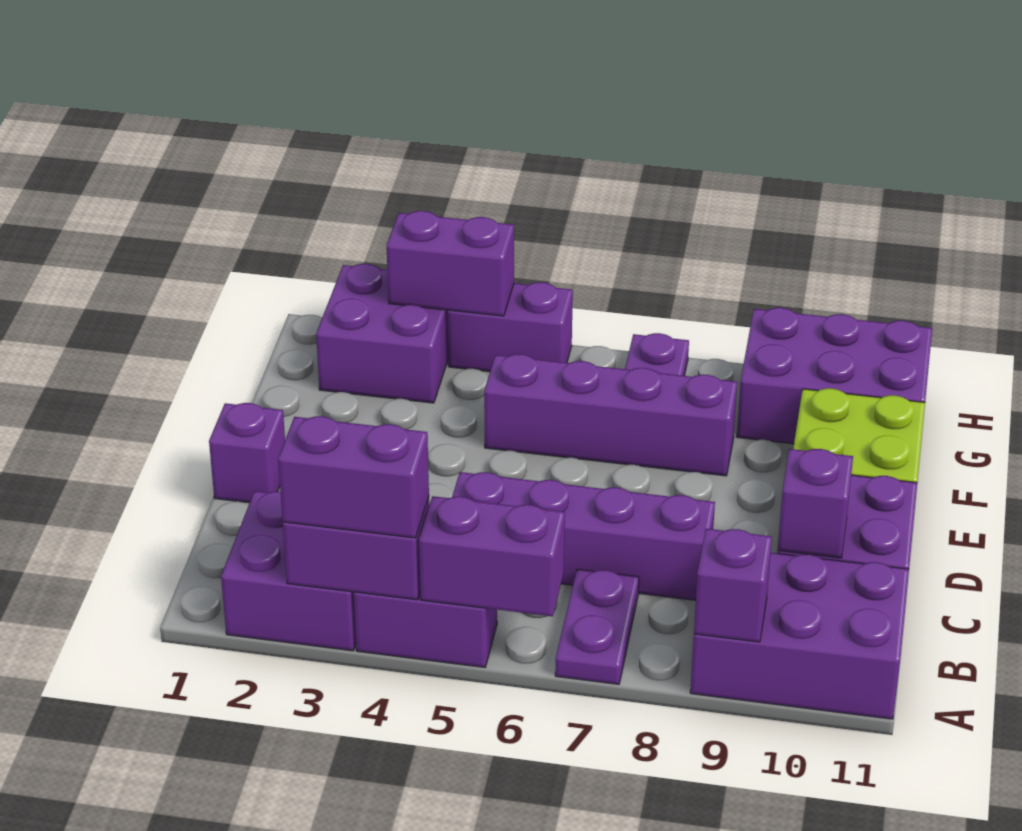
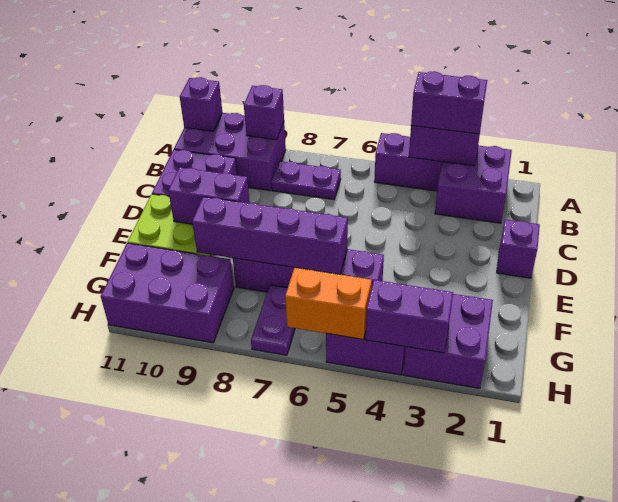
purple brick A5:A6 level 2 -> purple brick E9:E10 level 2
purple plate A7:B7 level 1 -> purple plate B7:B8 level 1
purple brick C5:C8 level 1 -> purple brick F6:F9 level 2
purple brick C10 level 2 -> purple brick A11 level 2
none -> orange brick H5:H6 level 2

